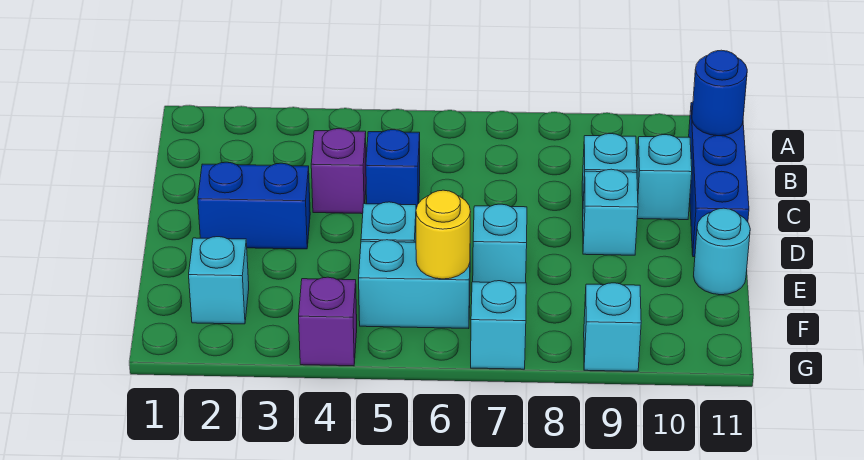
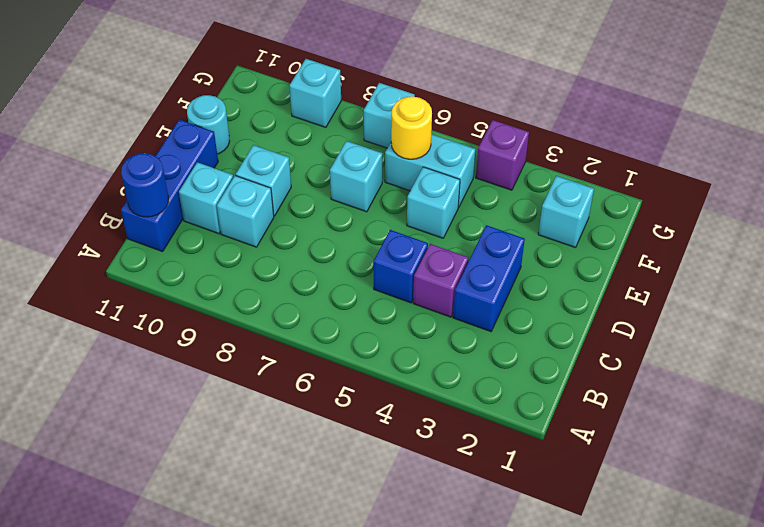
blue brick D2:D3 level 1 -> blue brick C3:D3 level 1

